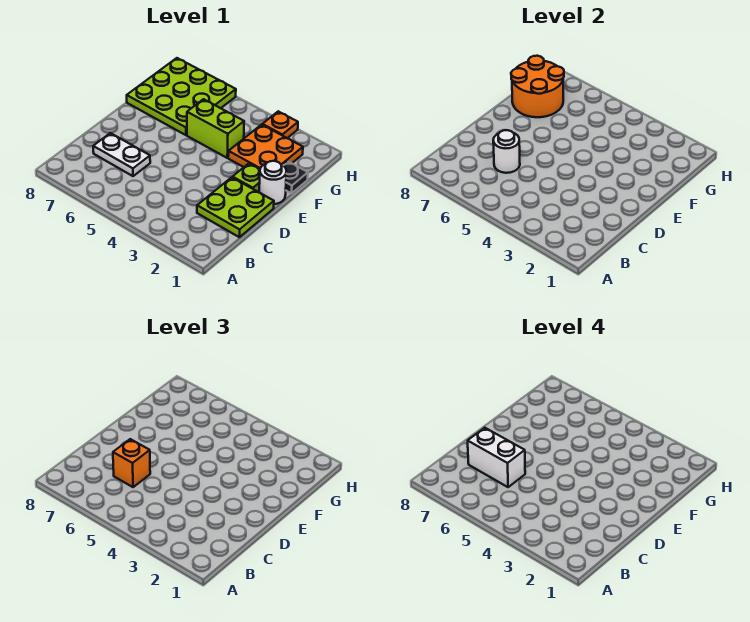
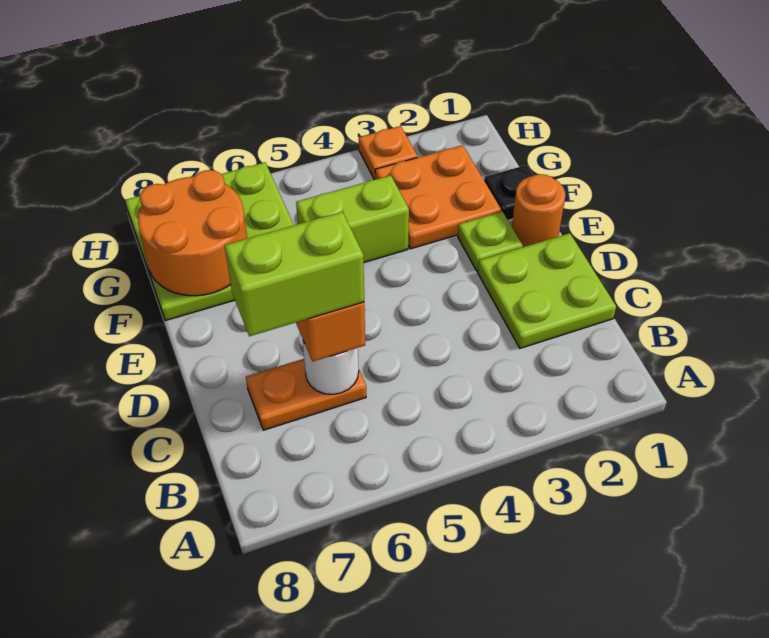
white plate C6:C7 level 1 -> orange plate C6:C7 level 1
white brick C6:C7 level 4 -> lime brick C6:C7 level 4
white round brick E1 level 1 -> orange round brick E1 level 1

